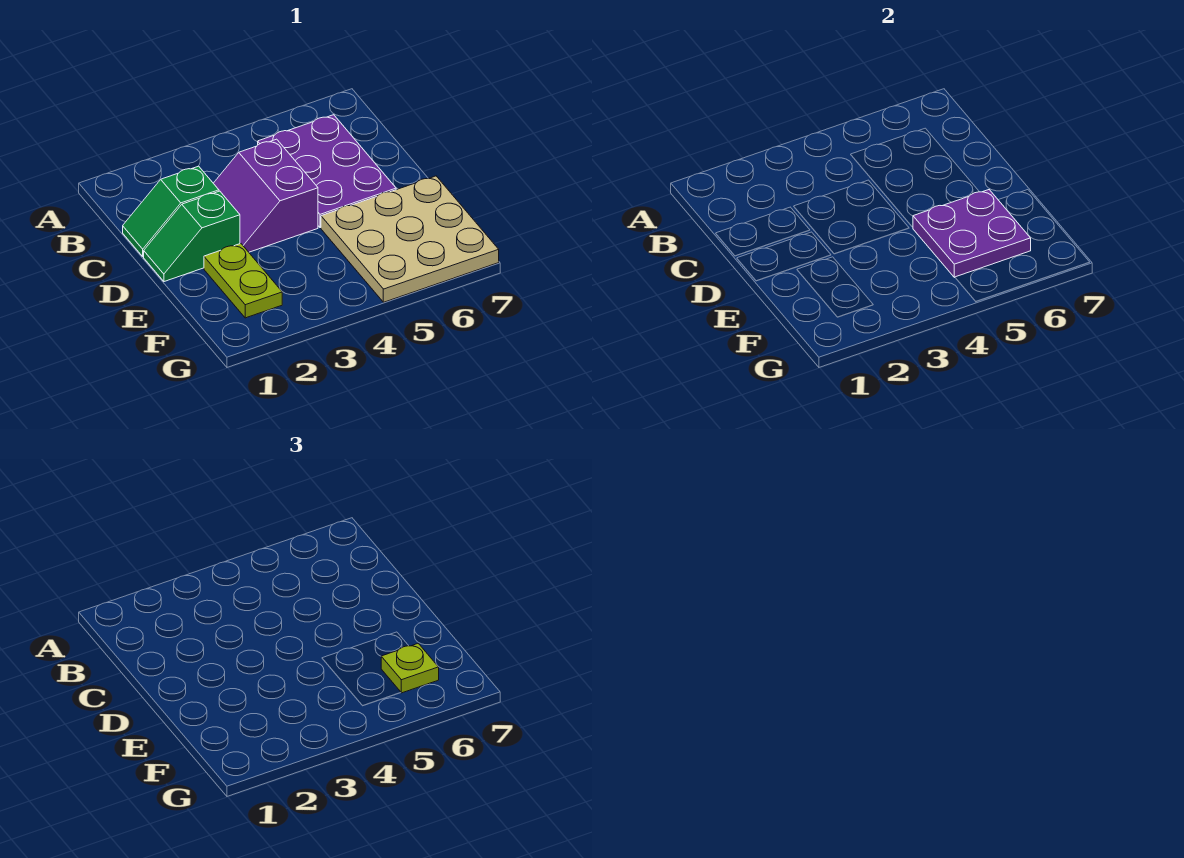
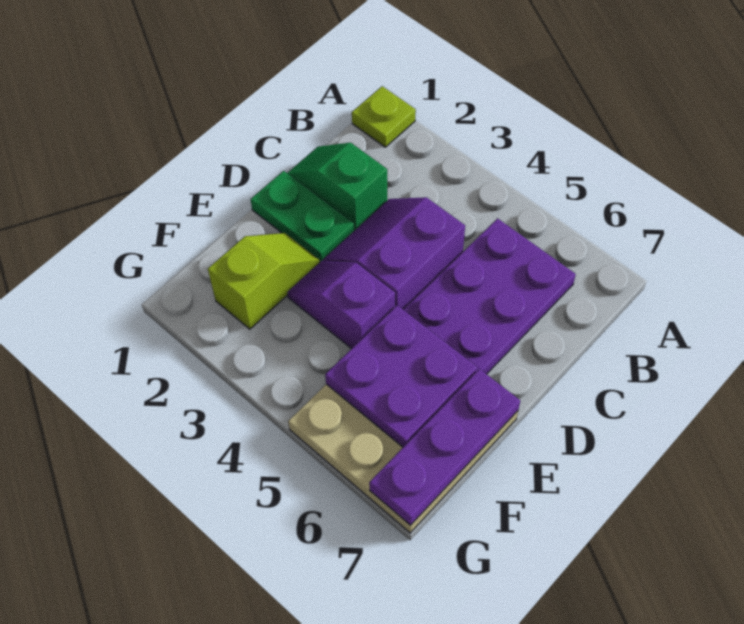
green slope D1:D2 level 1 top 2 -> green plate D1:D2 level 1
lime plate E2:F2 level 1 -> lime slope E2:F2 level 1 top F
none -> purple slope E3:E4 level 1 top 4
none -> purple plate E7:G7 level 2
lime plate F6 level 3 -> lime plate A1 level 1

